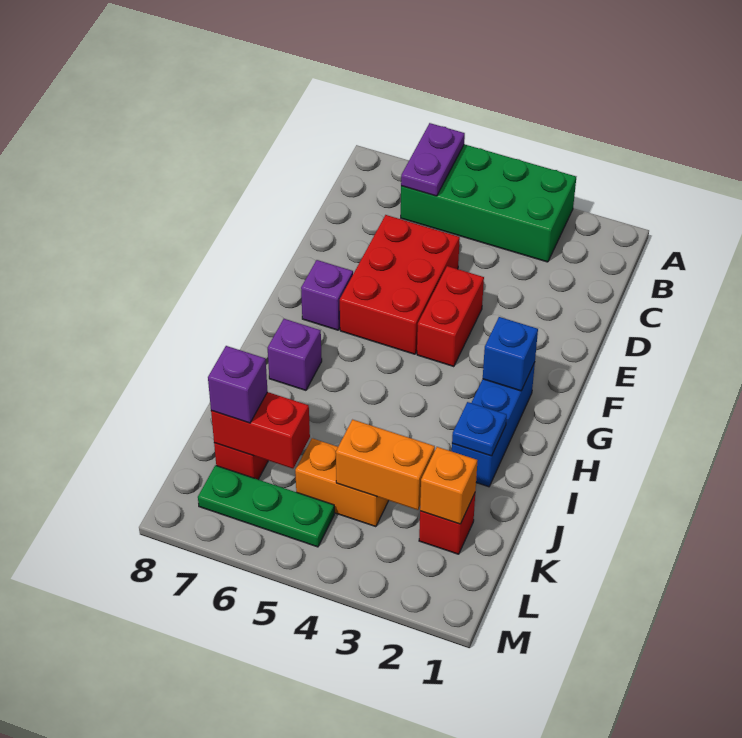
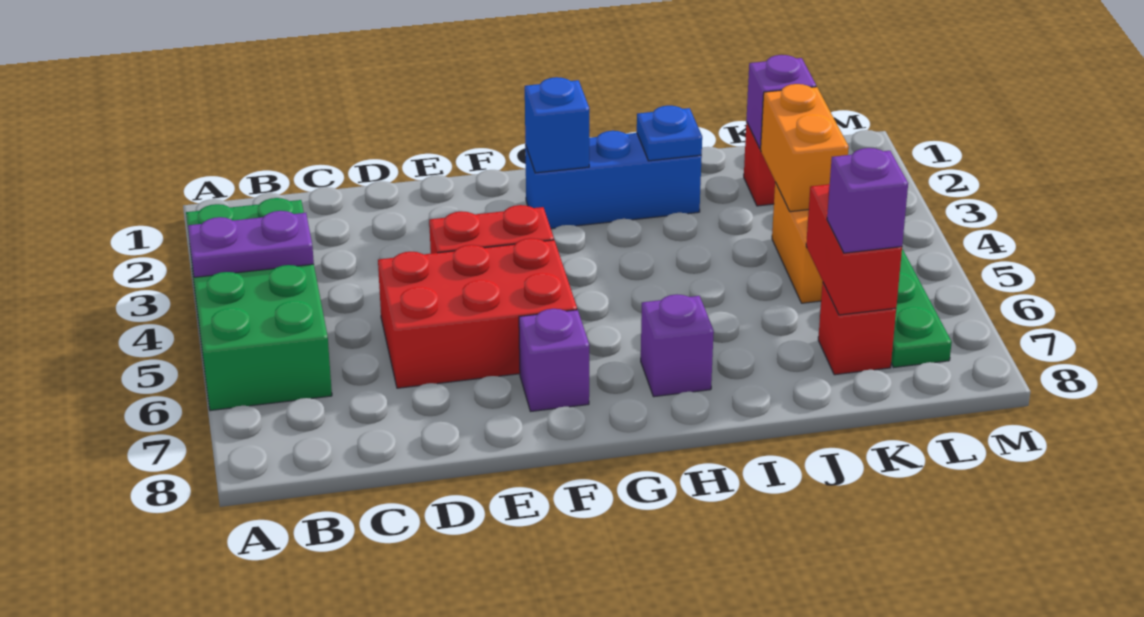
purple plate A6:B6 level 2 -> purple plate A4:B4 level 2
orange brick K2 level 2 -> purple brick K2 level 2

